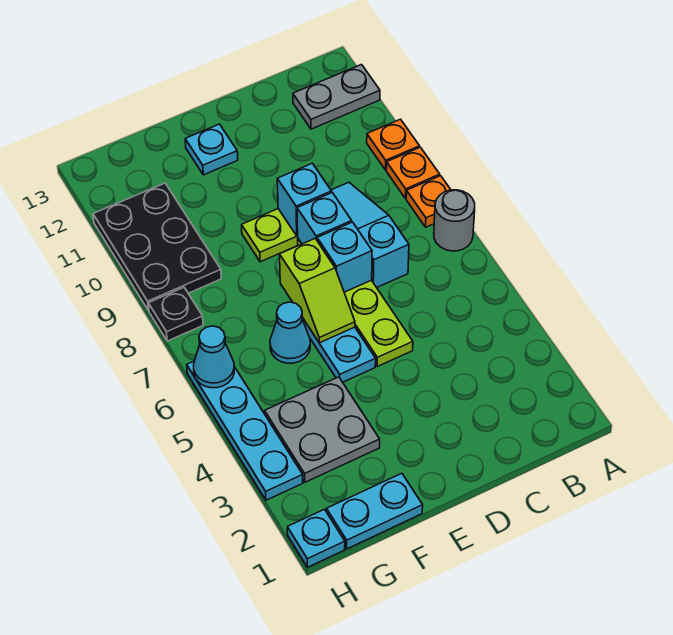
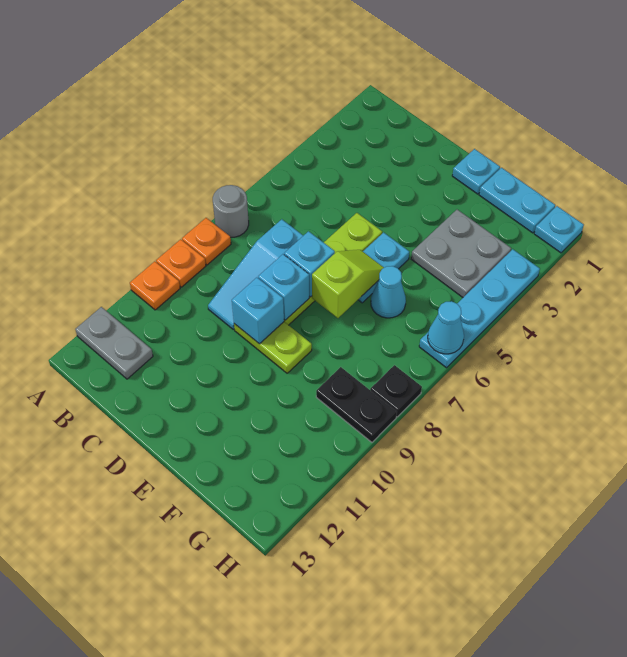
cyan plate E12 level 1 -> cyan plate E1 level 1
black plate G9:H11 level 1 -> black plate G9:H9 level 1

